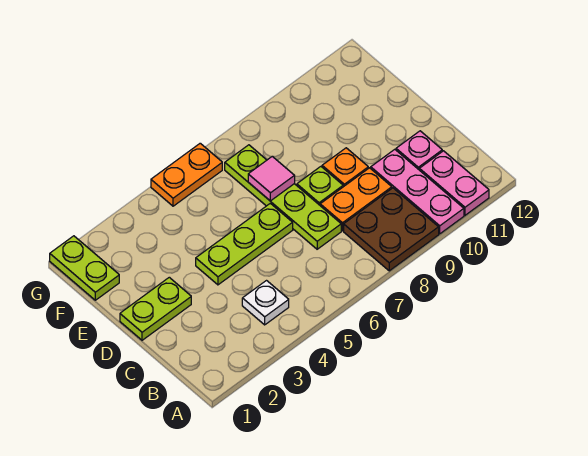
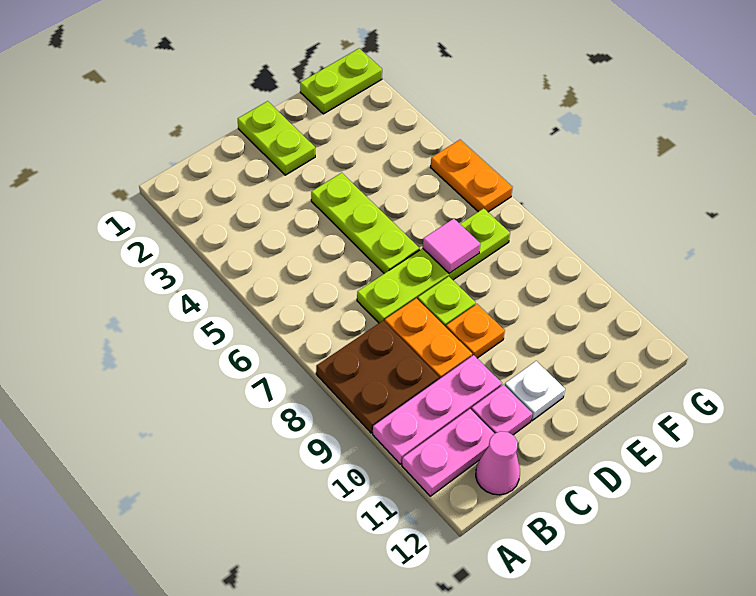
white plate B4 level 1 -> white plate D11 level 1
none -> pink cone B12 level 1

